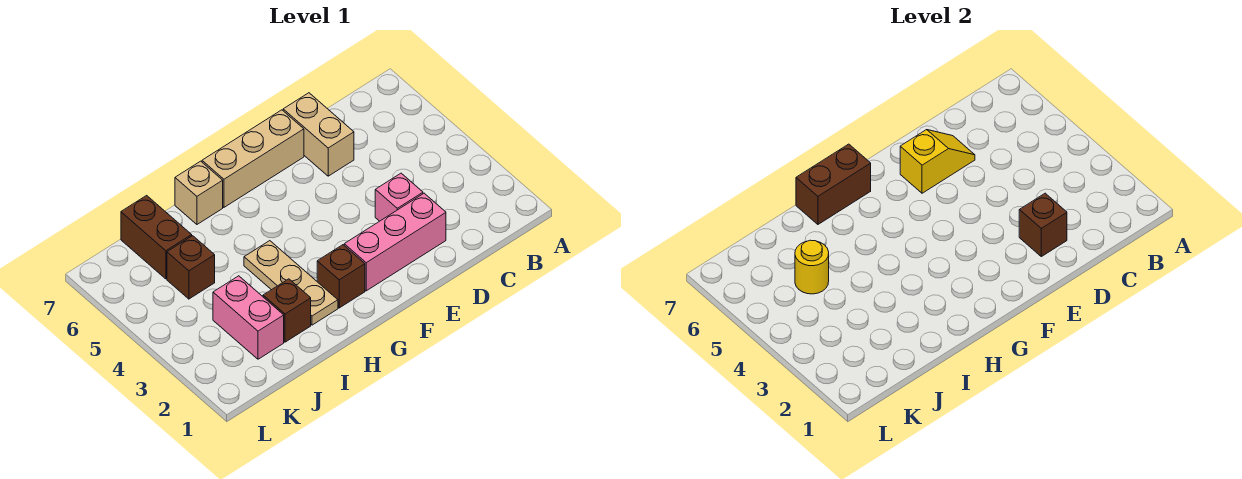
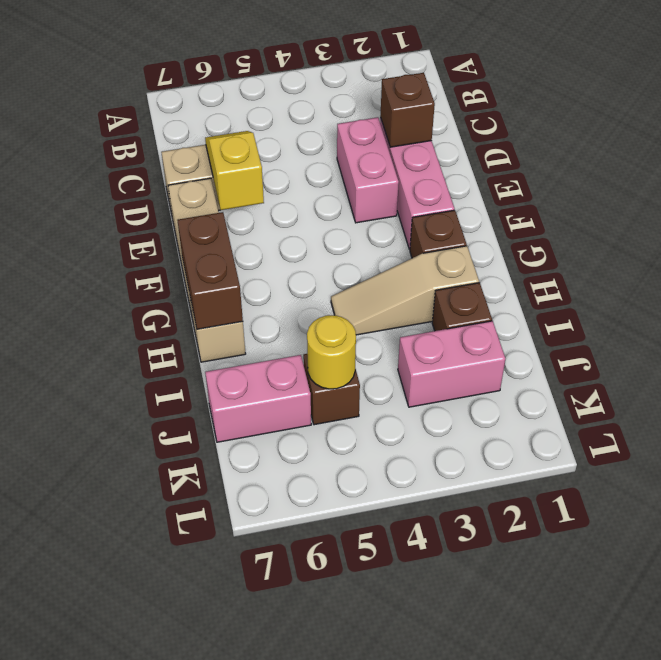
pink brick D3 level 1 -> pink brick D3:E3 level 1
tan plate H2:H4 level 1 -> tan slope H2:H4 level 1 top 2
brown brick J6:J7 level 1 -> pink brick J6:J7 level 1

